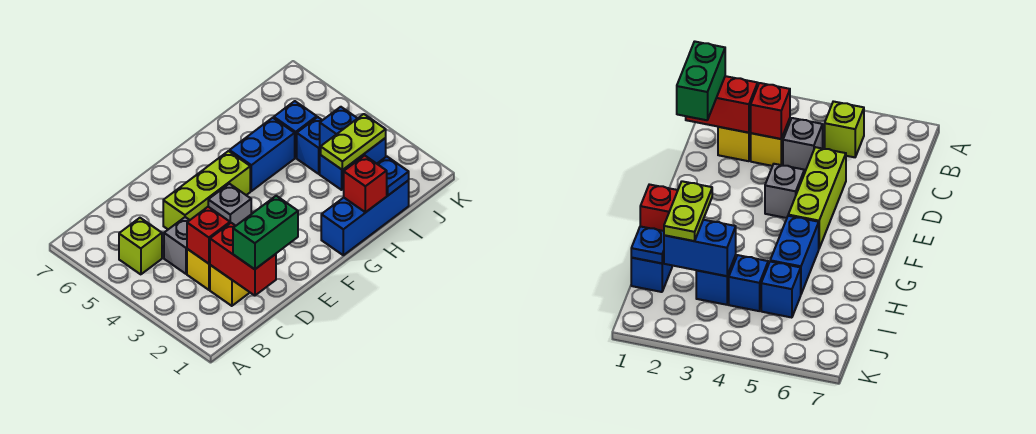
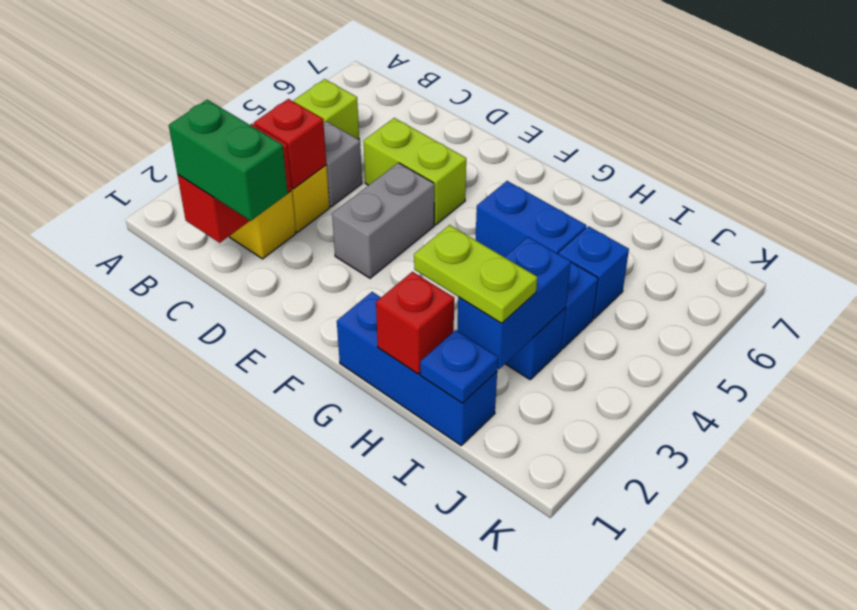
lime brick D5:F5 level 1 -> lime brick D5:E5 level 1
grey brick E4 level 1 -> grey brick E3:E4 level 1

